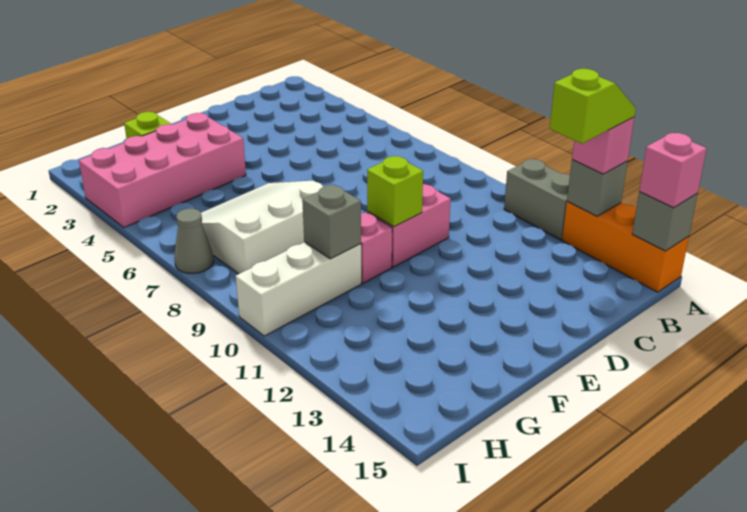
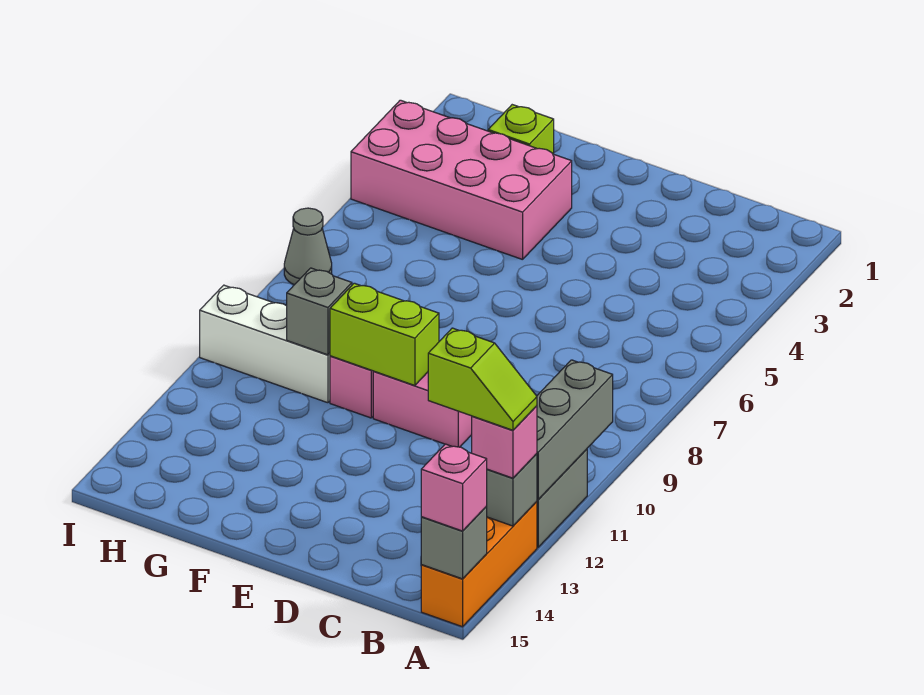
none -> grey brick A10:A12 level 2
lime brick E10 level 2 -> lime brick E10:F10 level 2
white slope F6:H8 level 1 top 8 -> none

